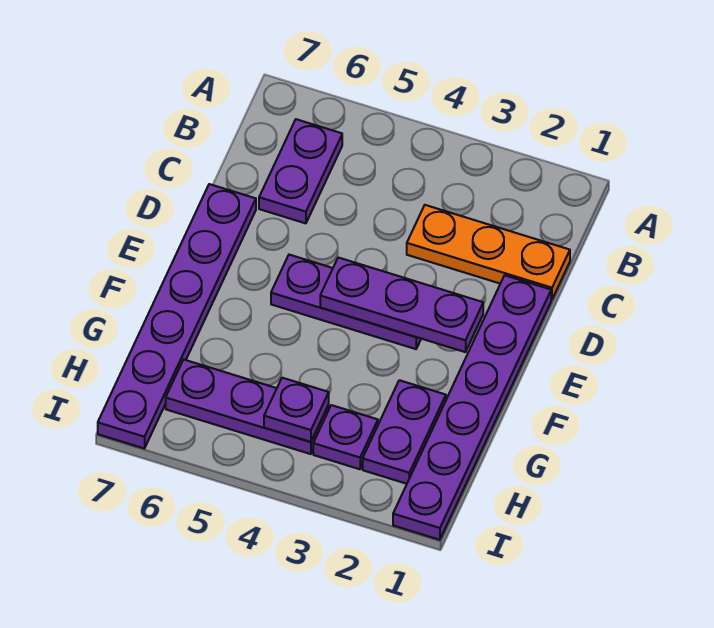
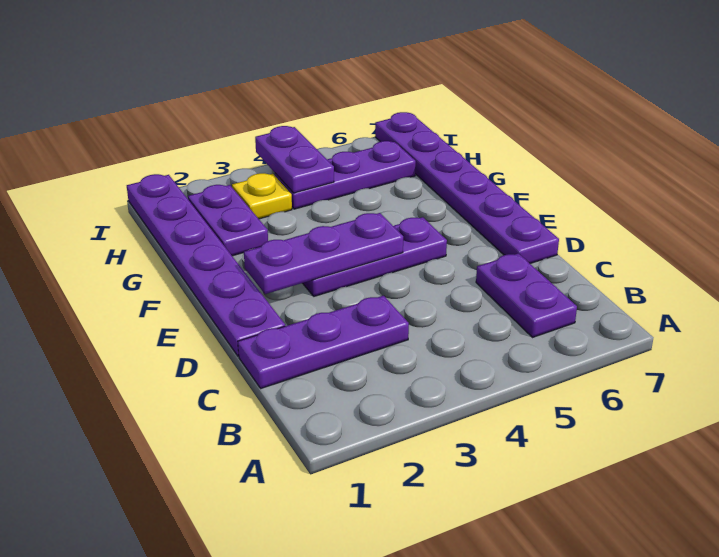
orange plate C1:C3 level 1 -> purple plate C1:C3 level 1
purple plate H3 level 1 -> yellow plate H3 level 1
purple plate H4 level 2 -> purple plate H4:I4 level 2

